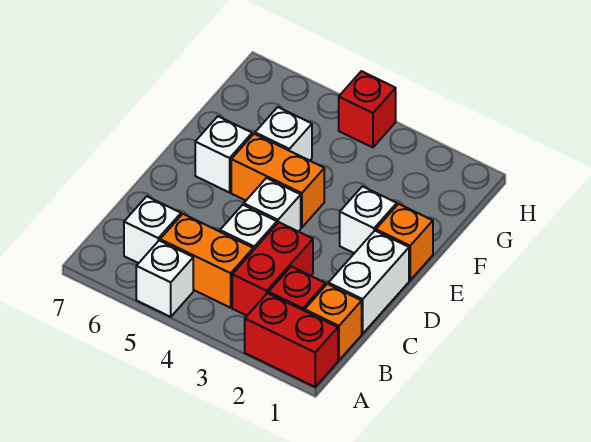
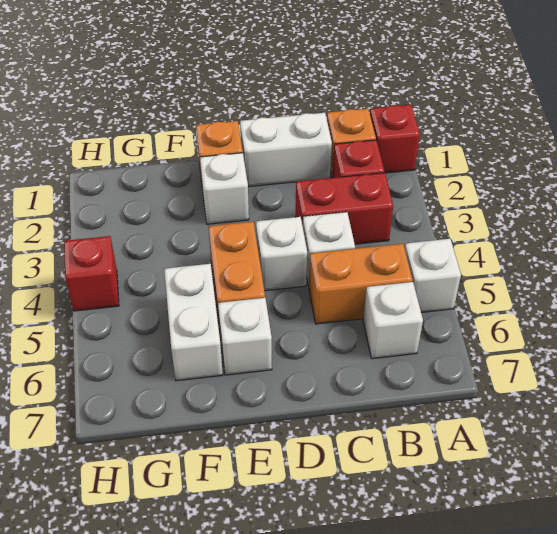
red brick A1:A2 level 1 -> red brick A1 level 1
orange brick B4:B5 level 1 -> orange brick B5:C5 level 1
white brick F5 level 1 -> white brick F5:F6 level 1

